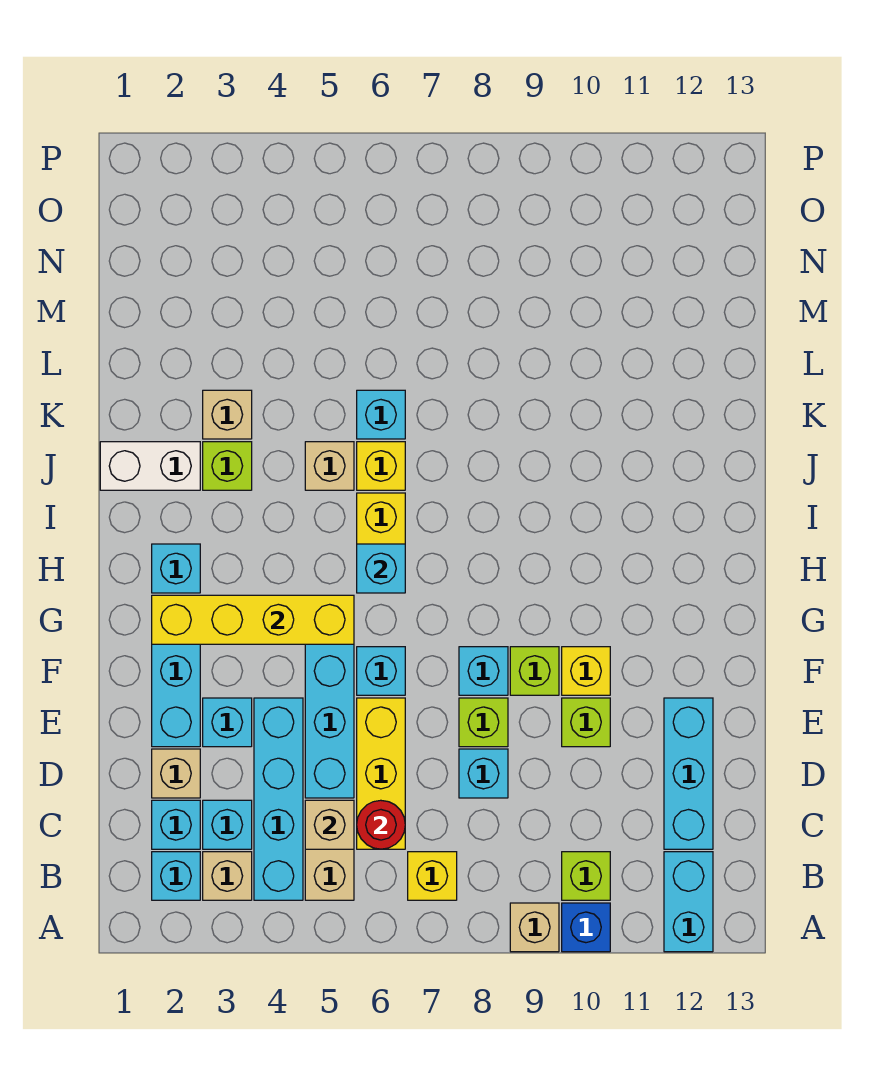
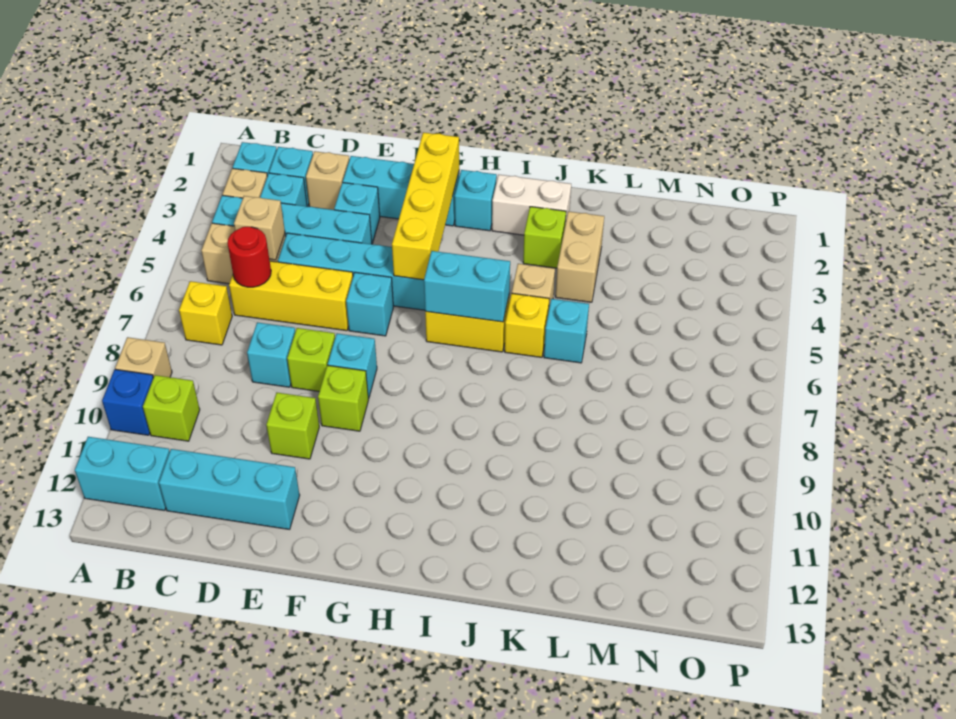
yellow brick F10 level 1 -> none
cyan brick H6 level 2 -> cyan brick H6:I6 level 2
white brick J1:J2 level 1 -> white brick I2:J2 level 1
tan brick K3 level 1 -> tan brick K3:K4 level 1

